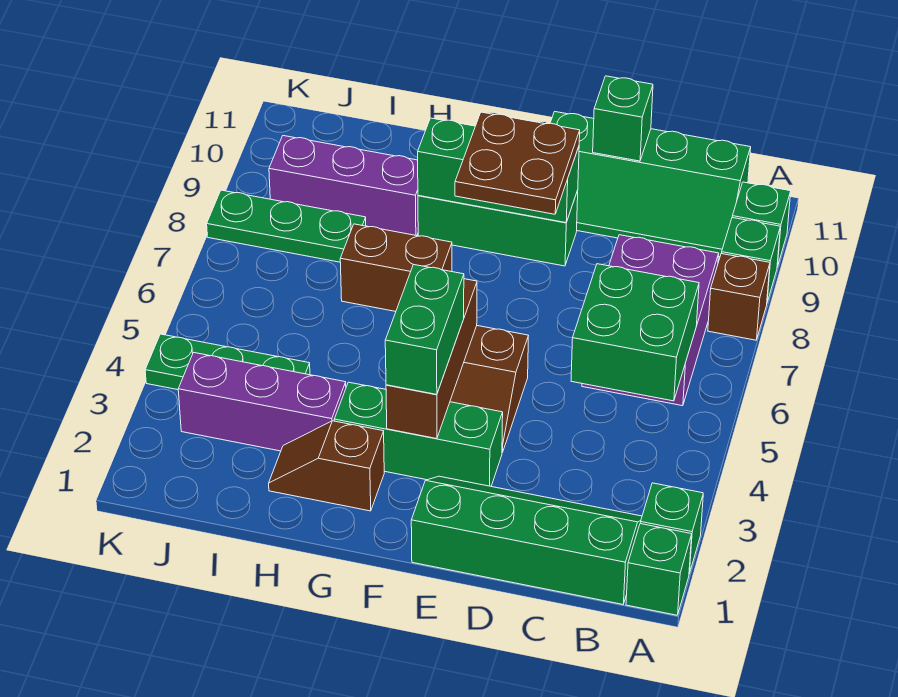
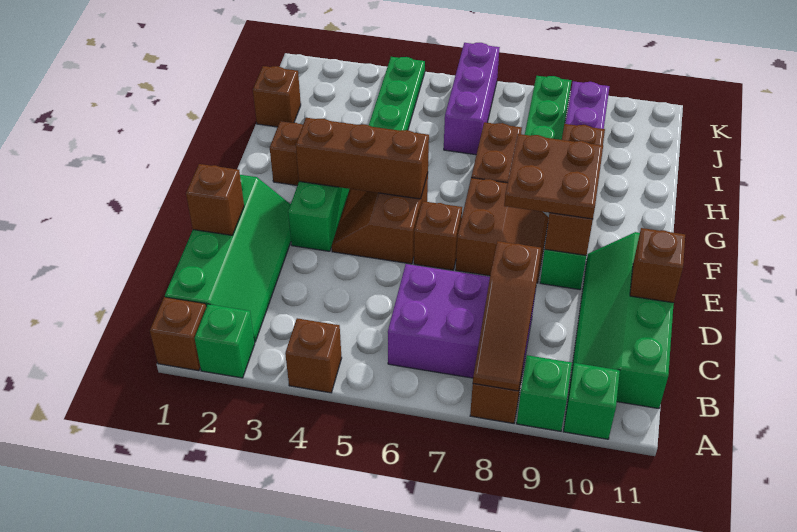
green brick A1 level 1 -> brown brick A1 level 1
none -> brown brick A4 level 1
none -> brown slope A8:C8 level 2 top C
green brick B5:C6 level 2 -> none
none -> brown brick D1 level 2
green brick D11 level 2 -> brown brick D11 level 2
none -> brown brick E6 level 1
none -> brown slope E7:F8 level 1 top 7
green brick E9:G9 level 2 -> brown brick E9:G9 level 2
green brick F3:F4 level 3 -> none
purple brick H3:J3 level 1 -> purple brick I6:K6 level 1
none -> brown brick I1 level 1

